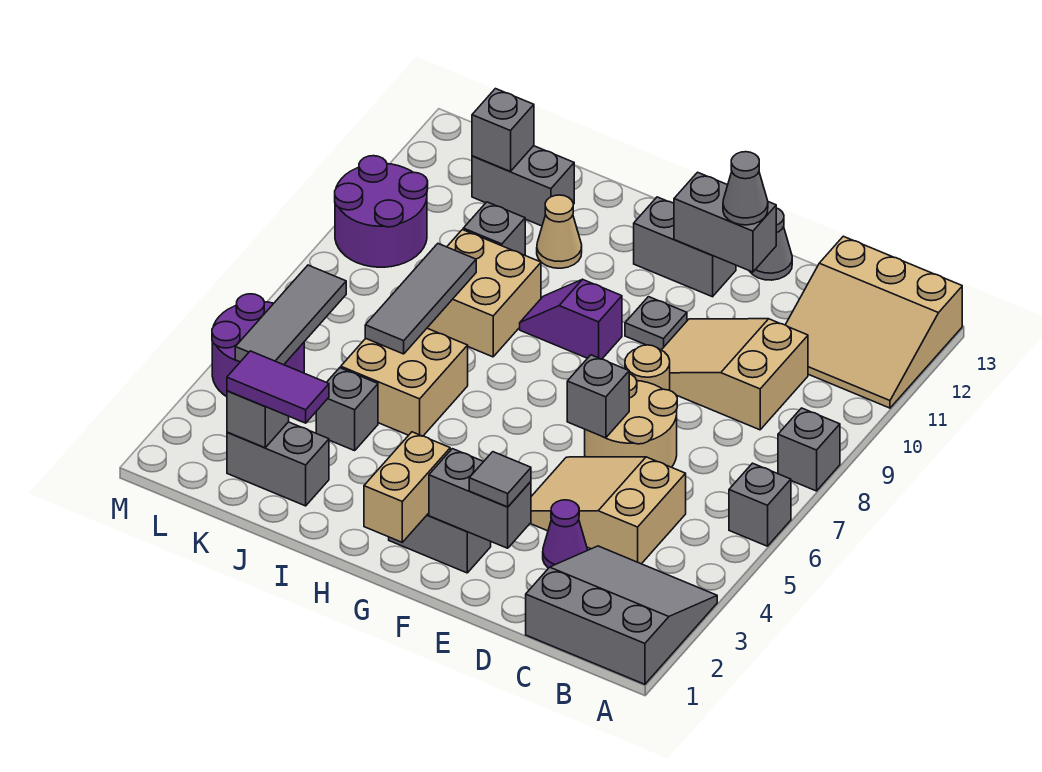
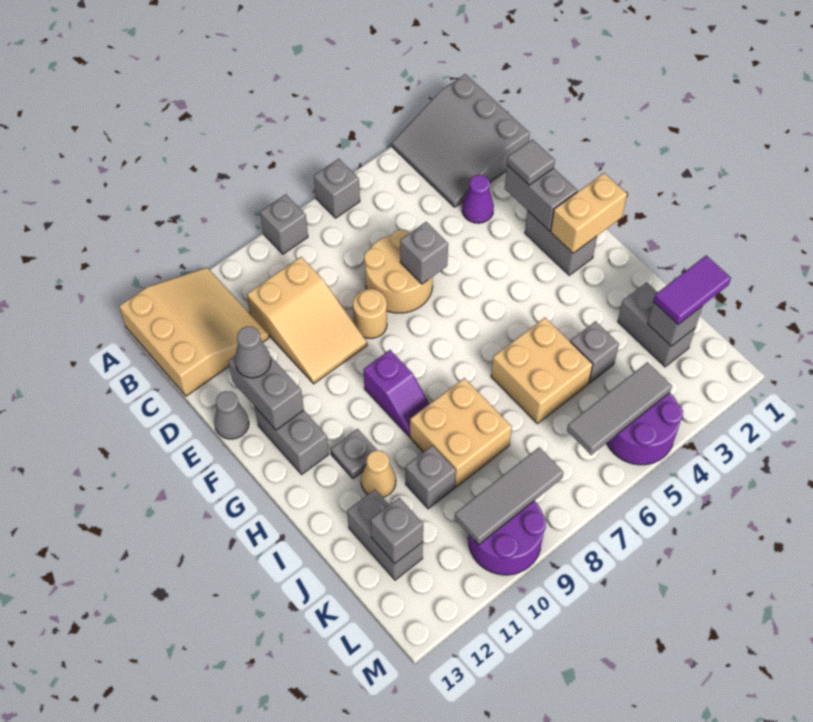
tan slope C4:E5 level 1 top C -> none
grey plate F10 level 1 -> grey plate H11 level 1
purple tile J2:K2 level 3 -> purple tile K1:K2 level 3
grey tile J6:J8 level 2 -> grey tile L8:L10 level 2

